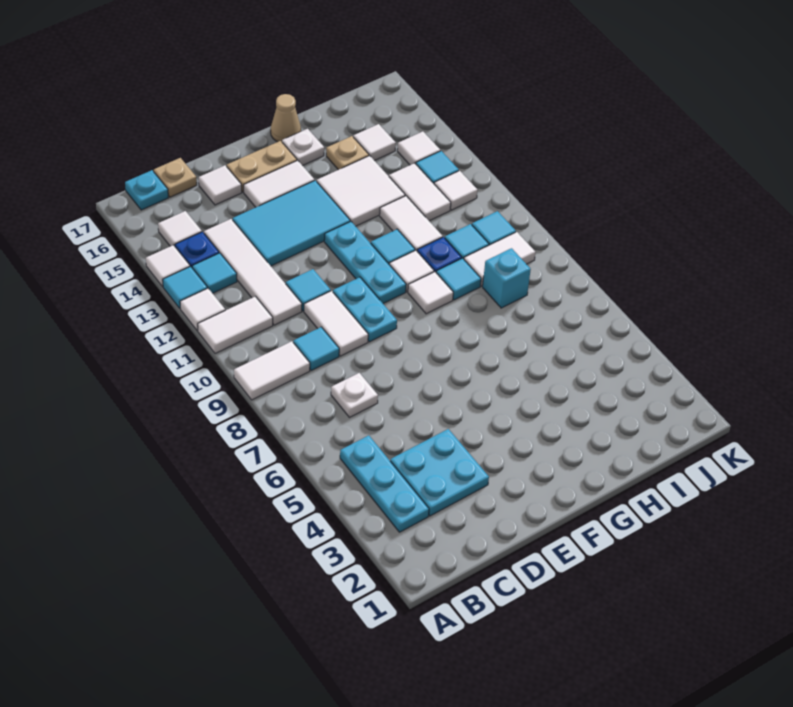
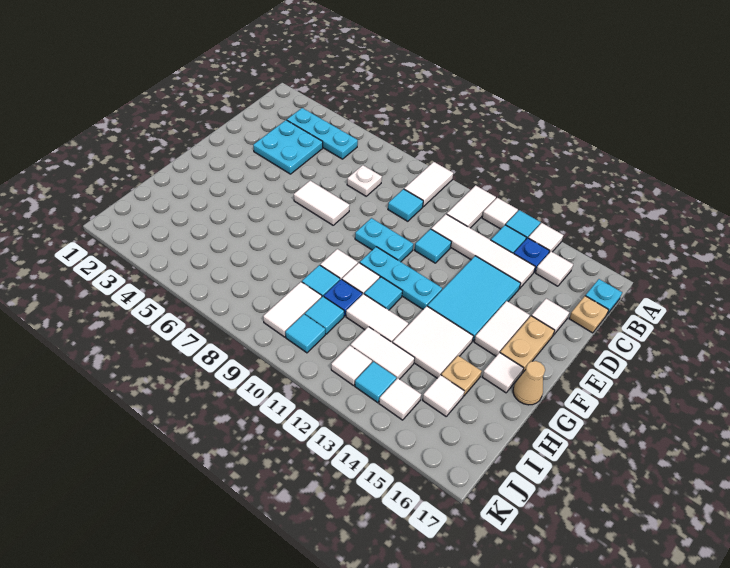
white tile D9:D10 level 1 -> white tile E6:E7 level 1
white plate G16 level 1 -> white tile G16 level 1
cyan brick I8 level 1 -> none

